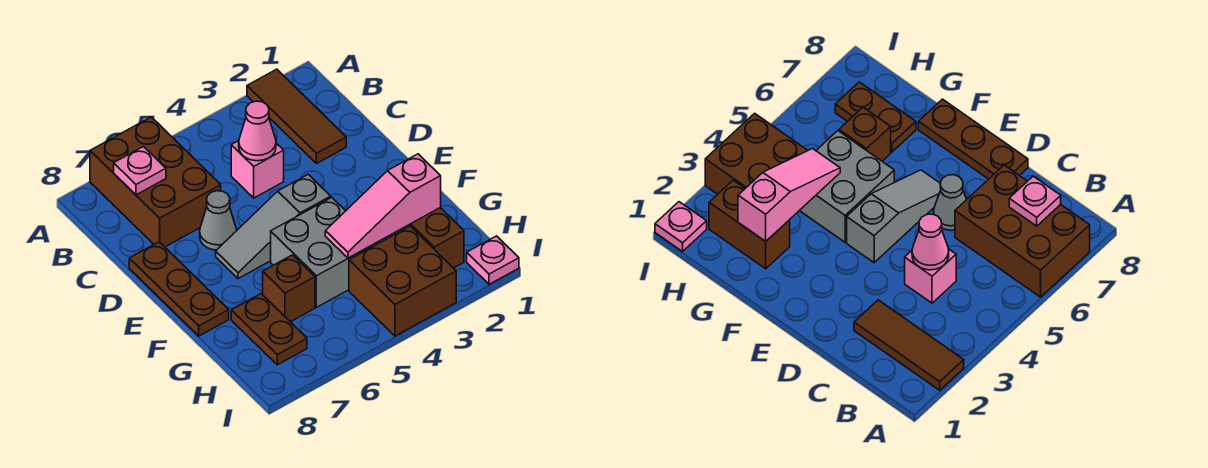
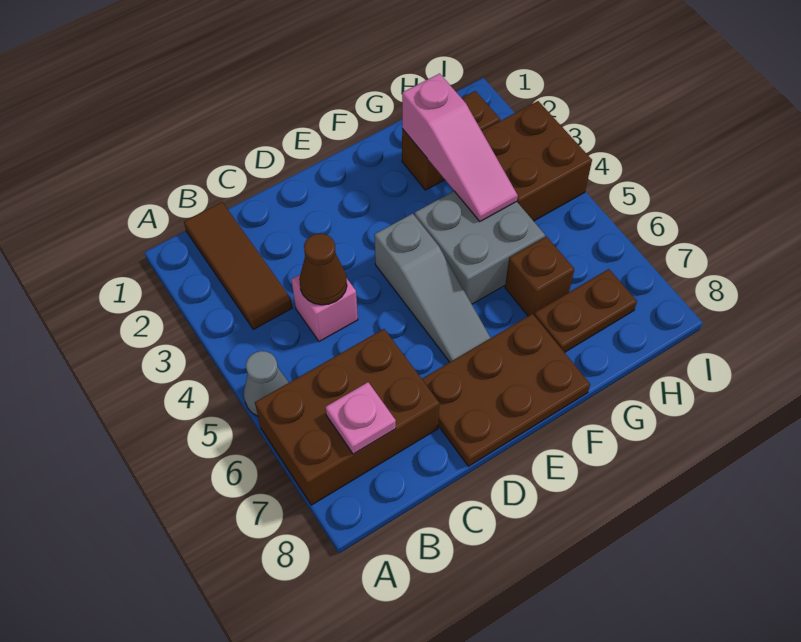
brown tile A2:C2 level 1 -> brown tile B1:B3 level 1
pink cone C4 level 2 -> brown cone C4 level 2
grey cone D6 level 1 -> grey cone A5 level 1
brown plate D8:F8 level 1 -> brown plate D7:F8 level 1
pink plate I1 level 1 -> none

